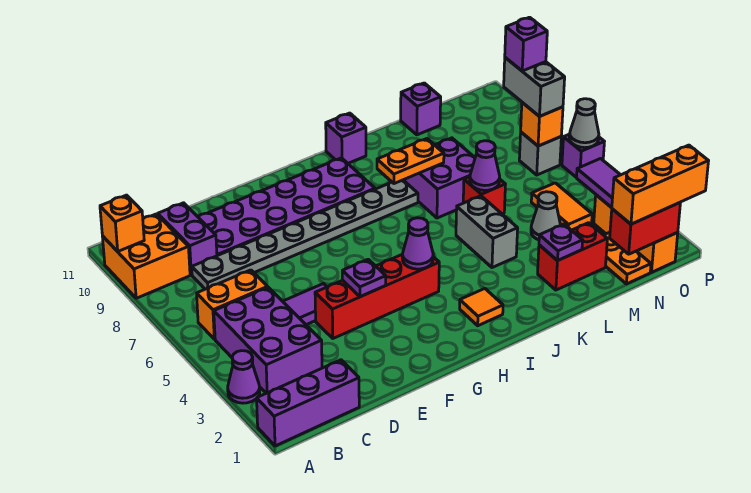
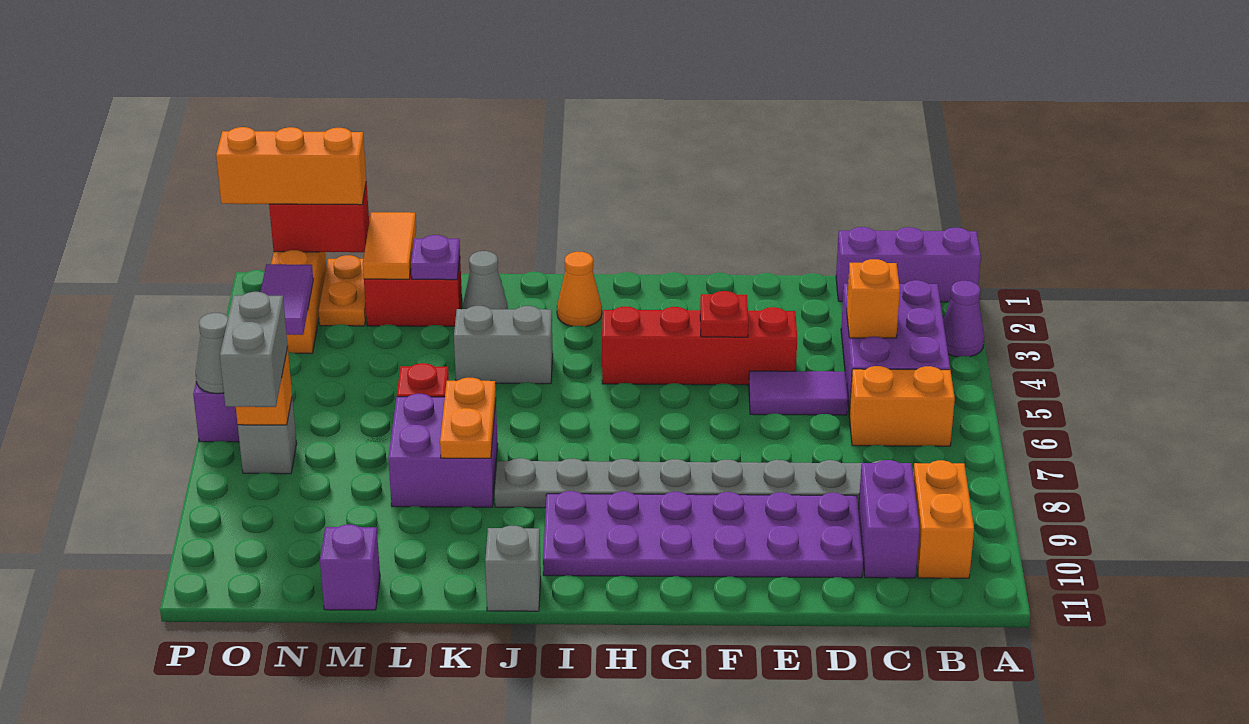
orange brick A9:B10 level 1 -> orange brick B9:B10 level 1
orange brick A10 level 2 -> orange brick C4 level 2
purple plate F4 level 2 -> red plate F4 level 2
purple cone H4 level 2 -> none
orange tile I2 level 1 -> orange cone I2 level 1
orange plate J8:K8 level 2 -> orange plate K7:K8 level 2
purple brick J11 level 1 -> grey brick J11 level 1
grey brick K4:K5 level 1 -> grey brick J4:K4 level 1
purple cone L6 level 2 -> none
grey cone M4 level 1 -> grey cone K2 level 1
orange tile N4:N5 level 1 -> orange tile M1:M2 level 2
purple brick O8 level 4 -> none

